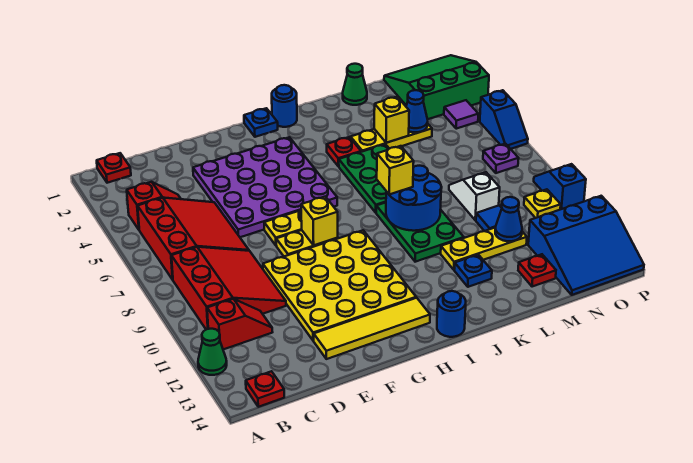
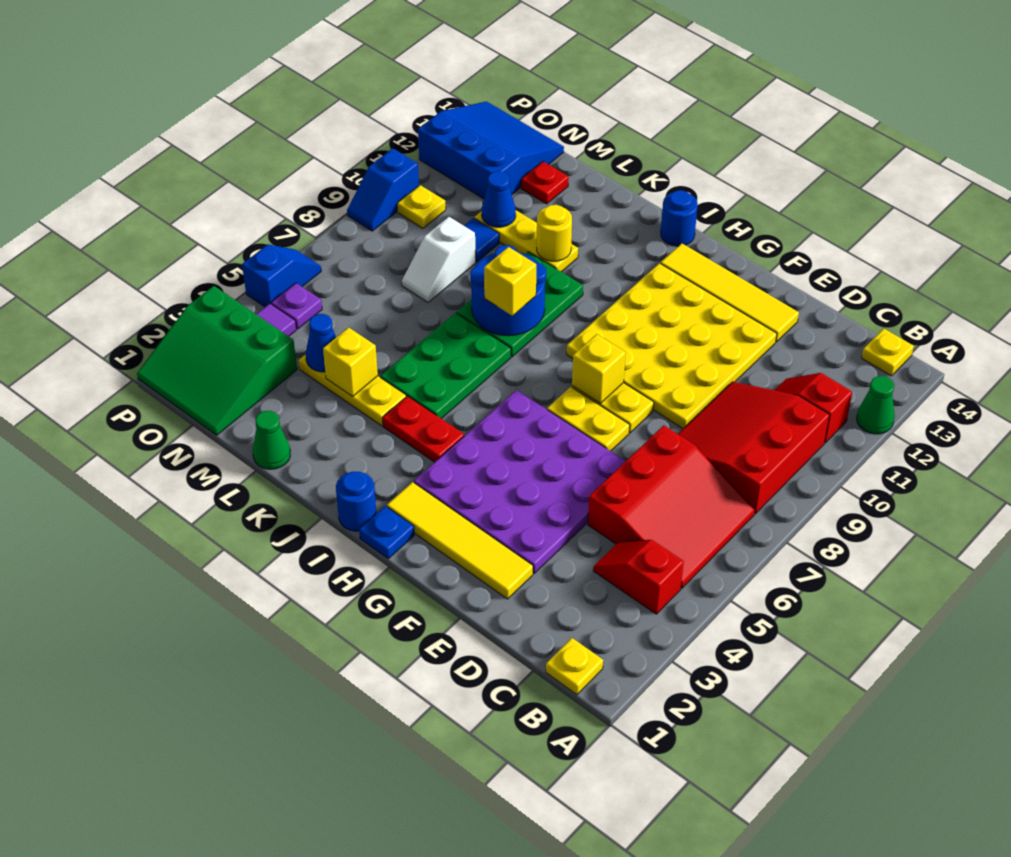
red plate B1 level 1 -> yellow plate B1 level 1
red slope B5:D7 level 1 top B -> red slope B5:D7 level 1 top D
red plate B14 level 1 -> yellow plate B14 level 1
none -> yellow tile E2:H2 level 1
red plate J4 level 1 -> red plate I4:J4 level 1
none -> yellow round brick K11 level 2
blue plate K12 level 1 -> none
purple plate O7 level 1 -> purple plate O5 level 1

